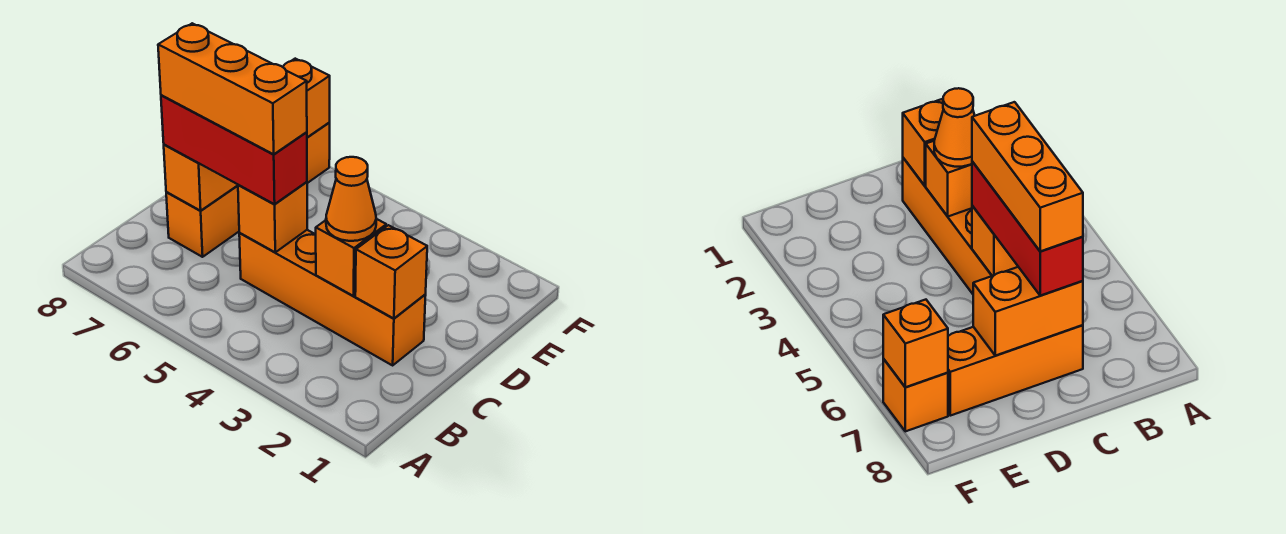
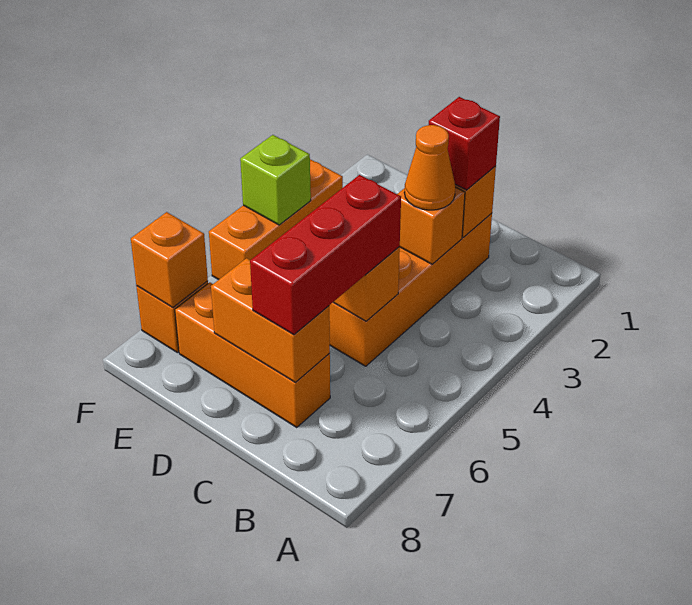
none -> red brick C2 level 3
orange brick C5:C7 level 4 -> orange brick F3:F5 level 1
none -> lime brick F4 level 2

